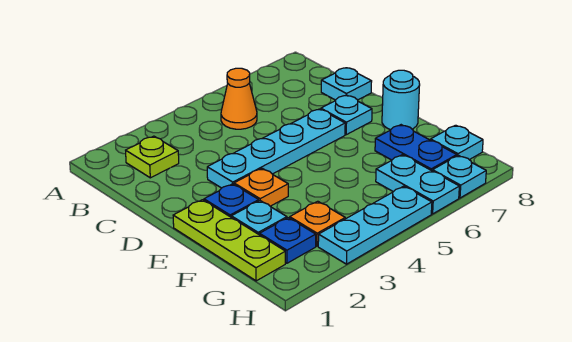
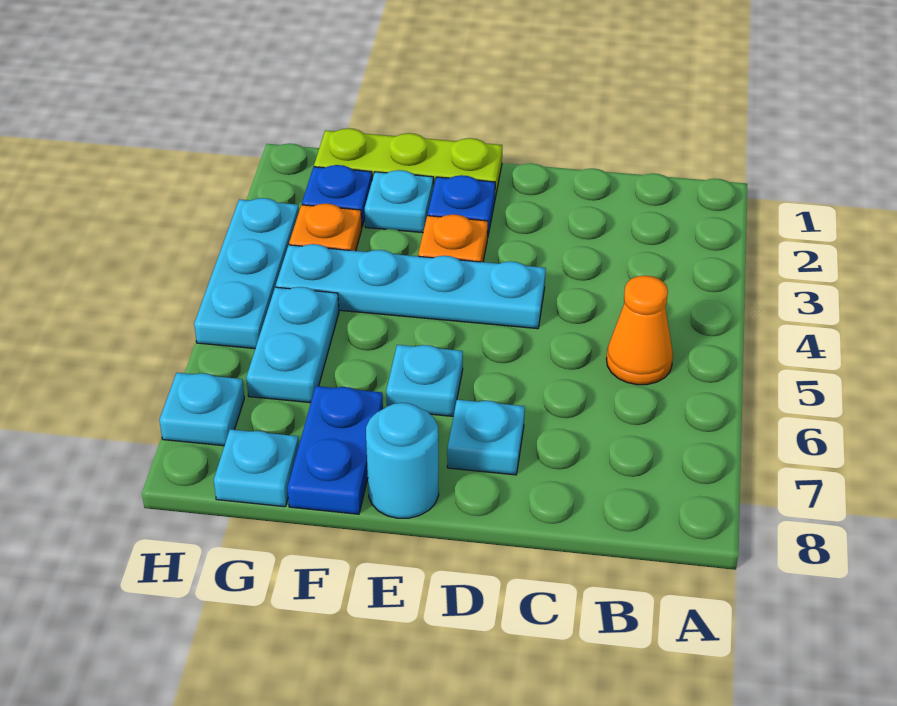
lime plate B2 level 1 -> none
cyan plate C8 level 1 -> cyan plate E6 level 1
cyan plate D3:D6 level 1 -> cyan plate D4:G4 level 1
blue plate F7:G7 level 1 -> blue plate F7:F8 level 1
cyan plate G6:H6 level 1 -> cyan plate G5:G6 level 1

